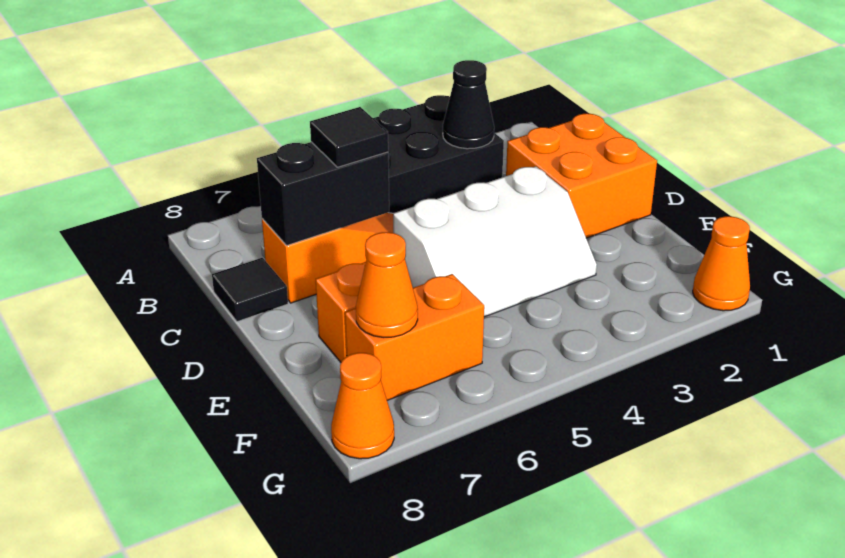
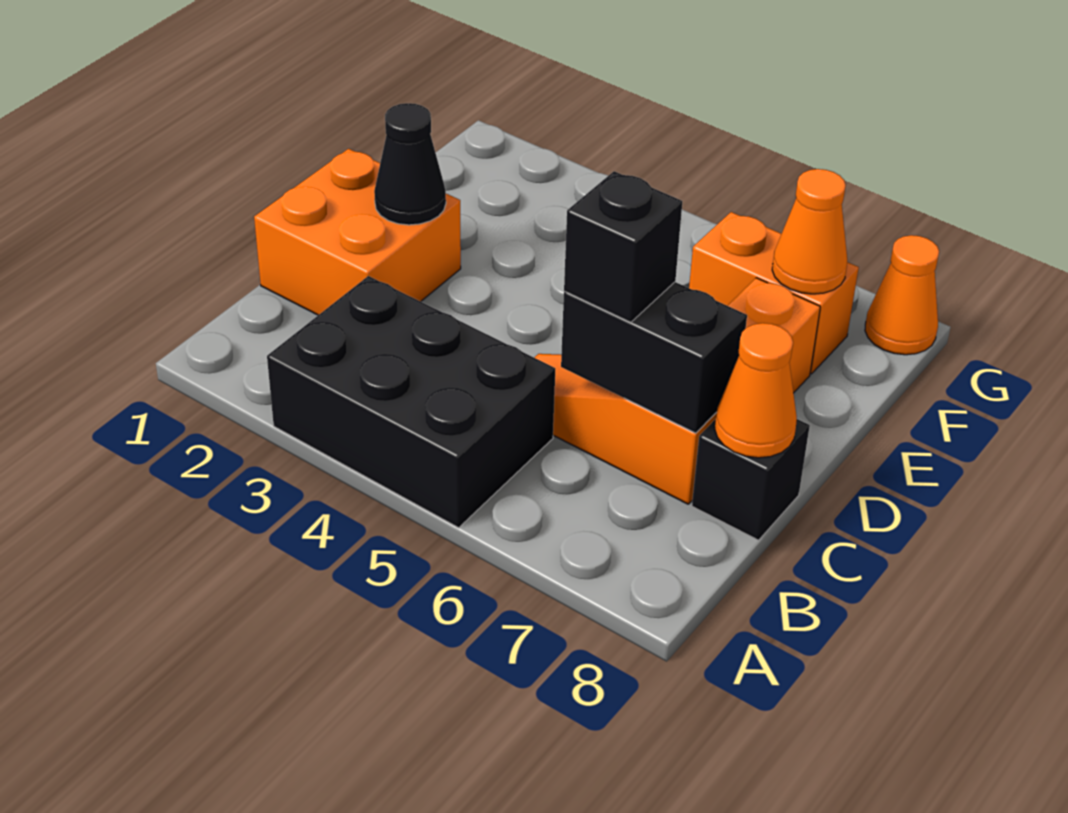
black cone B3 level 2 -> black cone D2 level 2
black tile C6 level 3 -> black brick C6 level 3
black tile C8 level 1 -> black brick C8 level 1
white slope D3:E5 level 1 top D -> none
orange cone G1 level 1 -> orange cone C8 level 2

